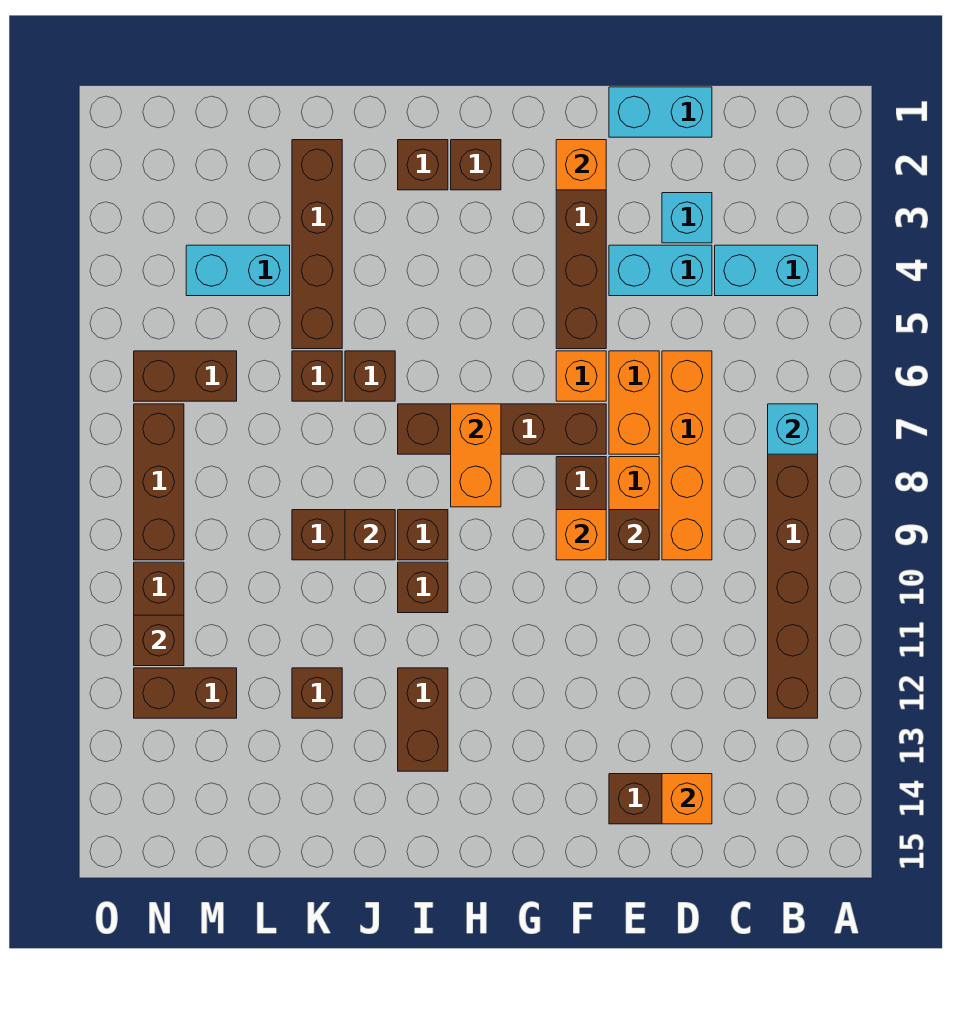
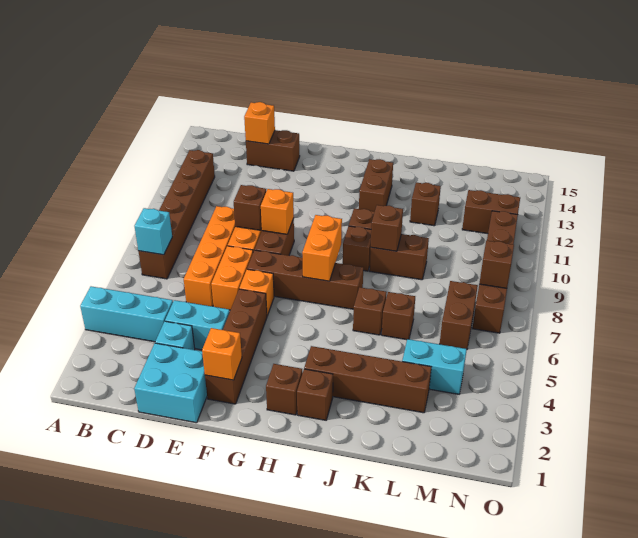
cyan brick B4:C4 level 1 -> cyan brick A4:C4 level 1
cyan brick D1:E1 level 1 -> cyan brick D1:E2 level 1
brown brick K2:K5 level 1 -> brown brick I3:L3 level 1
brown brick M6:N6 level 1 -> brown brick M6:M7 level 1
brown brick N11 level 2 -> brown brick N8 level 2

